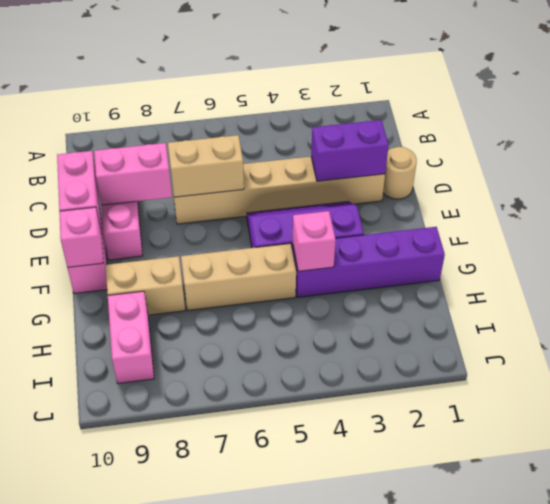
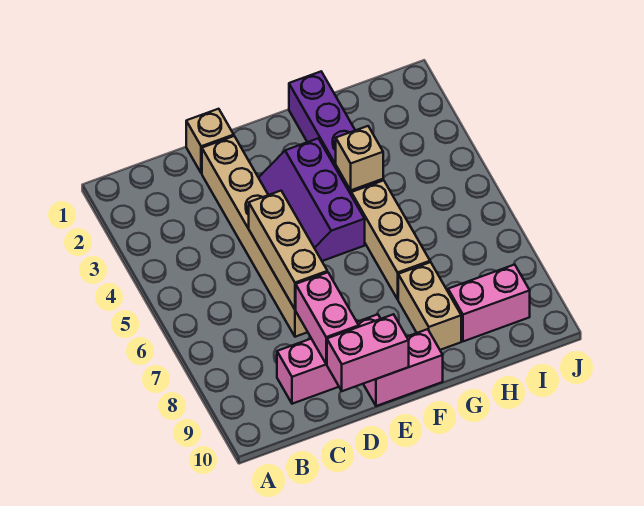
tan round brick D1 level 1 -> tan brick D1 level 1
purple brick D2:D3 level 2 -> none
tan brick D6:D7 level 2 -> tan brick D5:D7 level 2
pink brick F10 level 2 -> none
pink brick G4 level 2 -> tan brick G4 level 2

